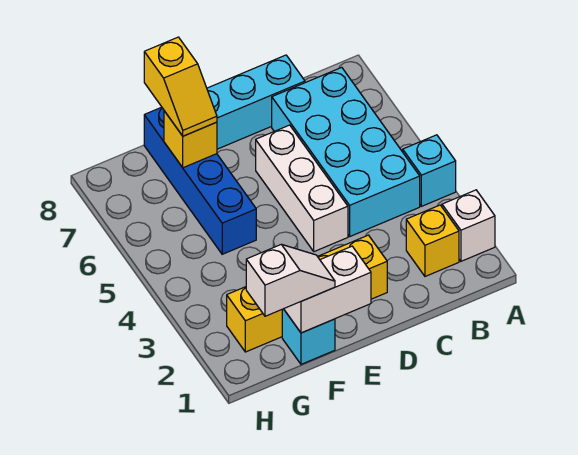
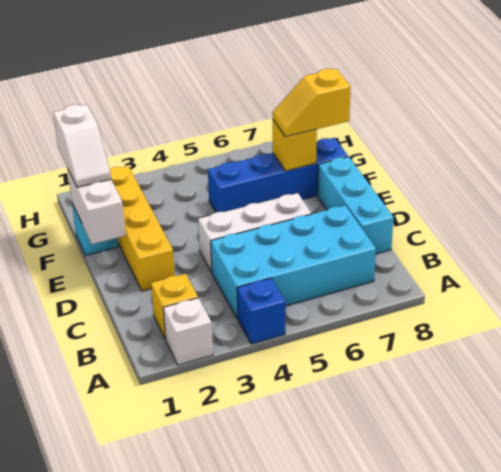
cyan brick A4 level 1 -> blue brick A4 level 1

